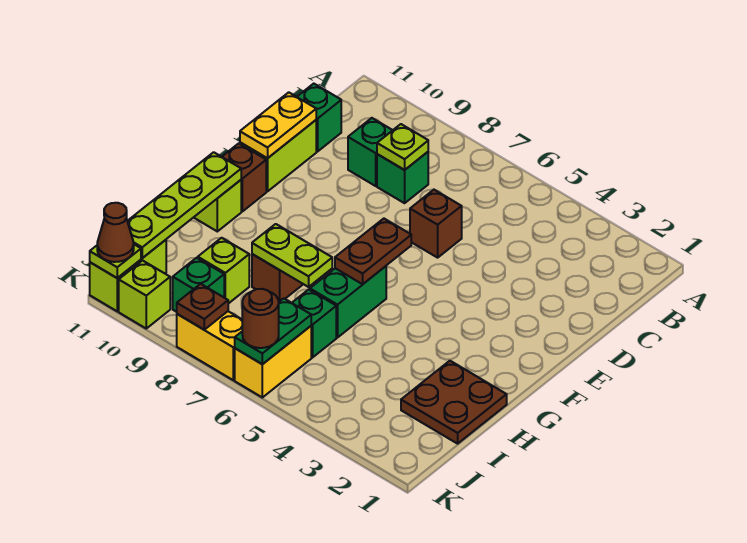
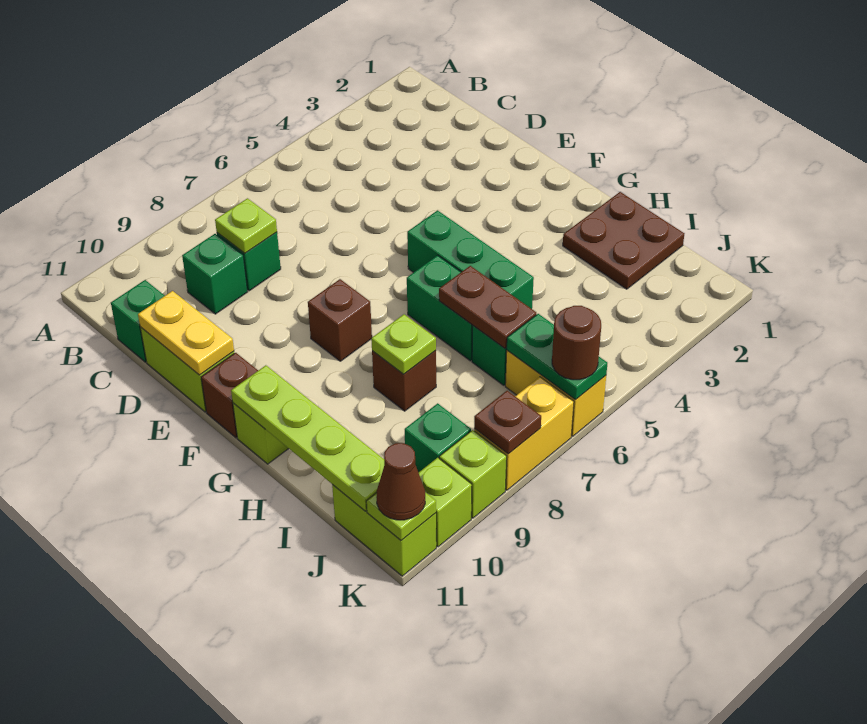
brown brick D6 level 1 -> brown brick F8 level 1
none -> green brick F5:H5 level 1
brown plate F6:G6 level 2 -> brown plate H6:I6 level 2
lime plate H7:H8 level 2 -> lime plate H8 level 2
lime brick I9 level 1 -> lime brick K9 level 1

